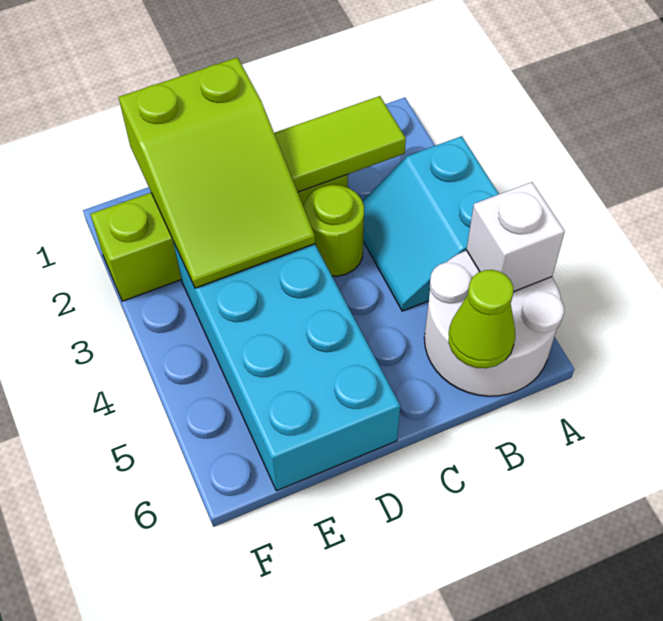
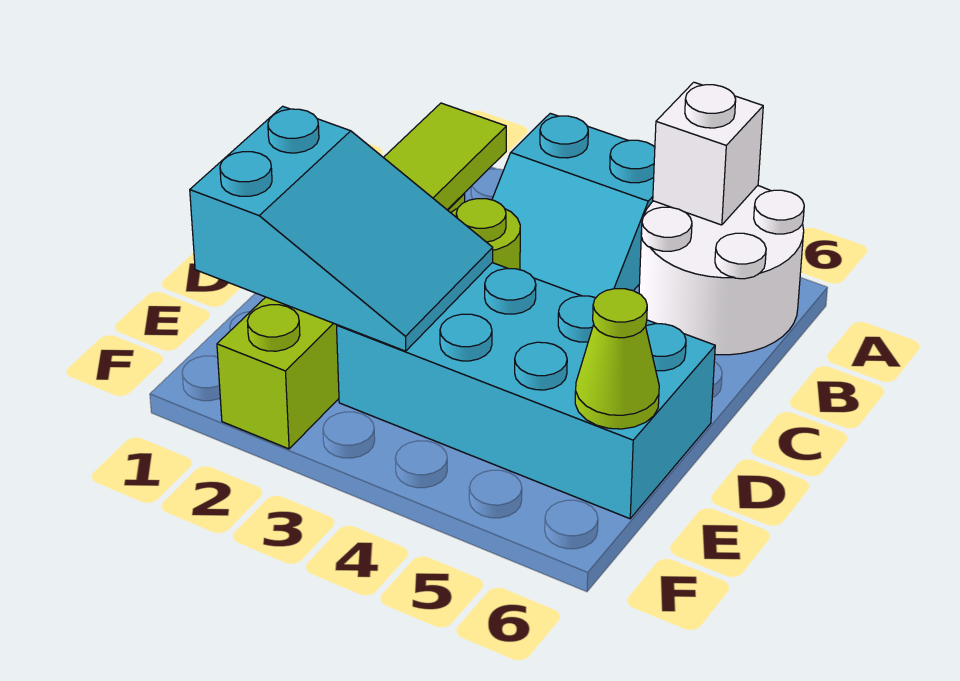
lime cone B6 level 2 -> lime cone E6 level 2
lime slope D1:E3 level 2 top 1 -> cyan slope D1:E3 level 2 top 1

